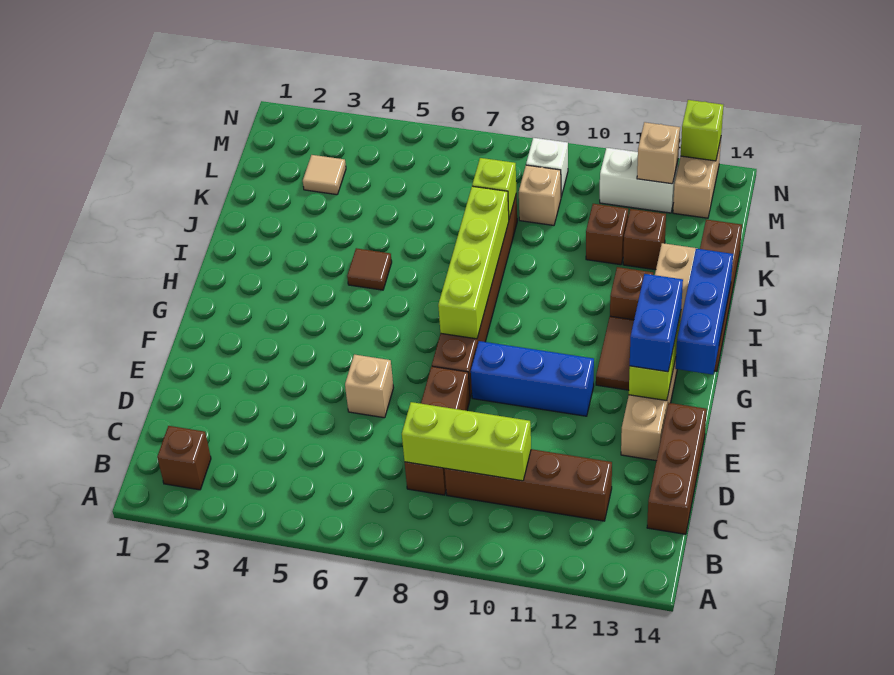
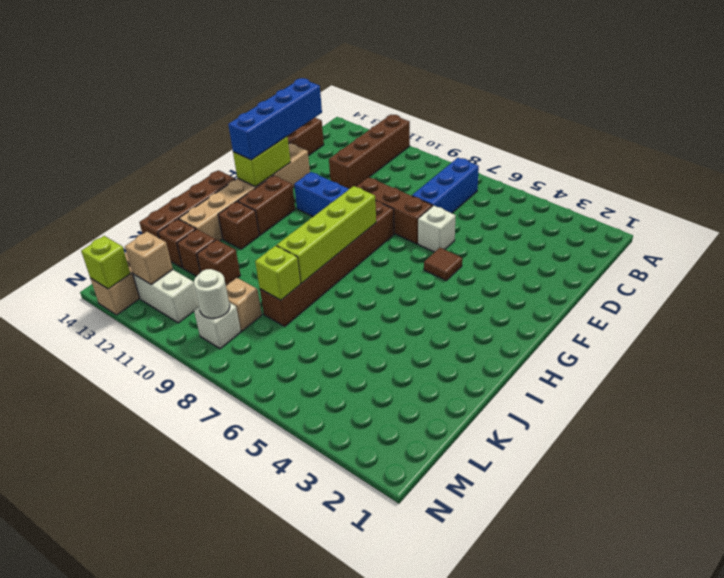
brown brick B2 level 1 -> brown brick K13 level 1
brown brick C8:E8 level 1 -> brown brick E7:E9 level 1
lime brick C8:C10 level 2 -> none
brown brick C9:C12 level 1 -> brown brick A11:D11 level 1
tan brick E6 level 1 -> white brick E6 level 1
blue brick F13:G13 level 3 -> blue brick D13:G13 level 3
brown tile G12:H12 level 1 -> brown brick G12:H12 level 1
blue brick G14:I14 level 2 -> blue brick B7:D7 level 1
brown tile I5 level 1 -> brown tile F5 level 1
tan tile L3 level 1 -> none
none -> white round brick M9 level 2

